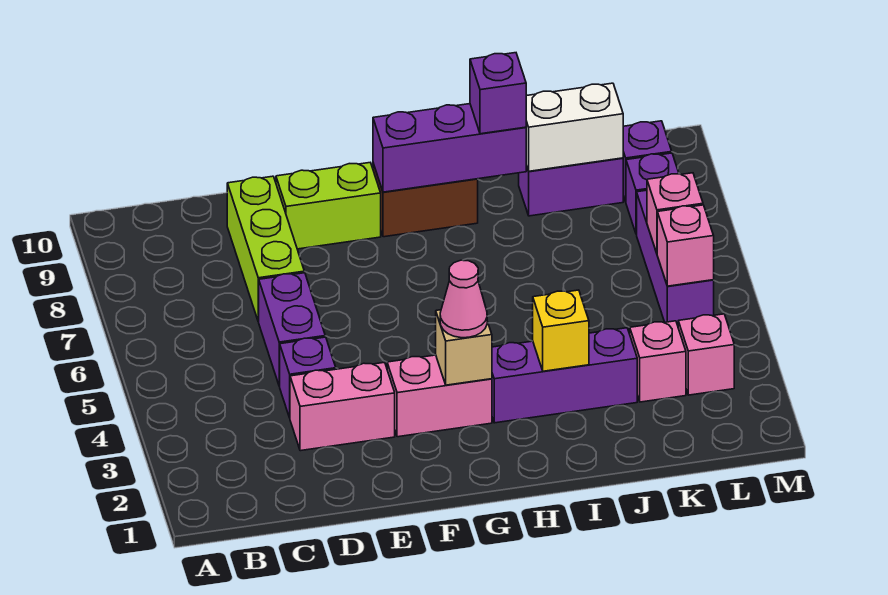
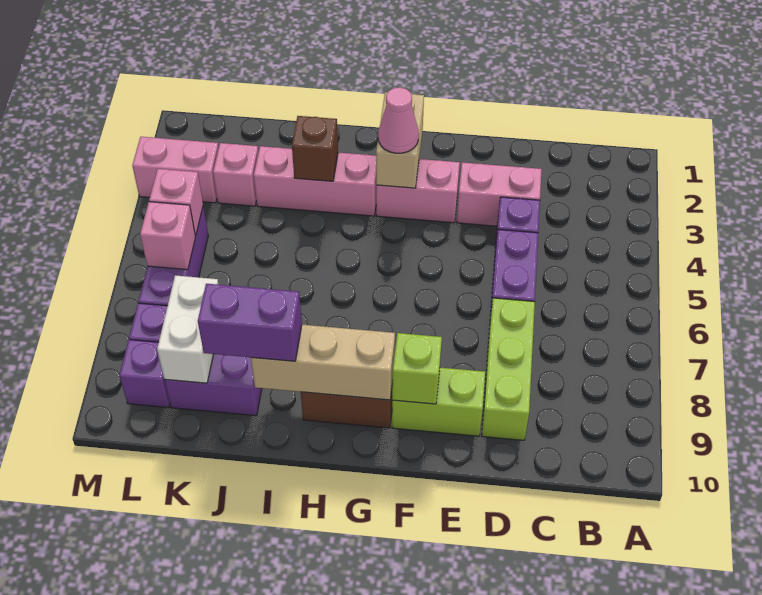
none -> lime brick F9 level 2
tan brick G3 level 2 -> tan brick G2:G3 level 2
purple brick G9:I9 level 2 -> tan brick G9:I9 level 2
purple brick H3:J3 level 1 -> pink brick H3:J3 level 1
yellow brick I3 level 2 -> brown brick I3 level 2
purple brick I9 level 3 -> purple brick I9:J9 level 3
white brick J9:K9 level 2 -> white brick K8:K9 level 2
pink brick L3 level 1 -> pink brick L3:M3 level 1

